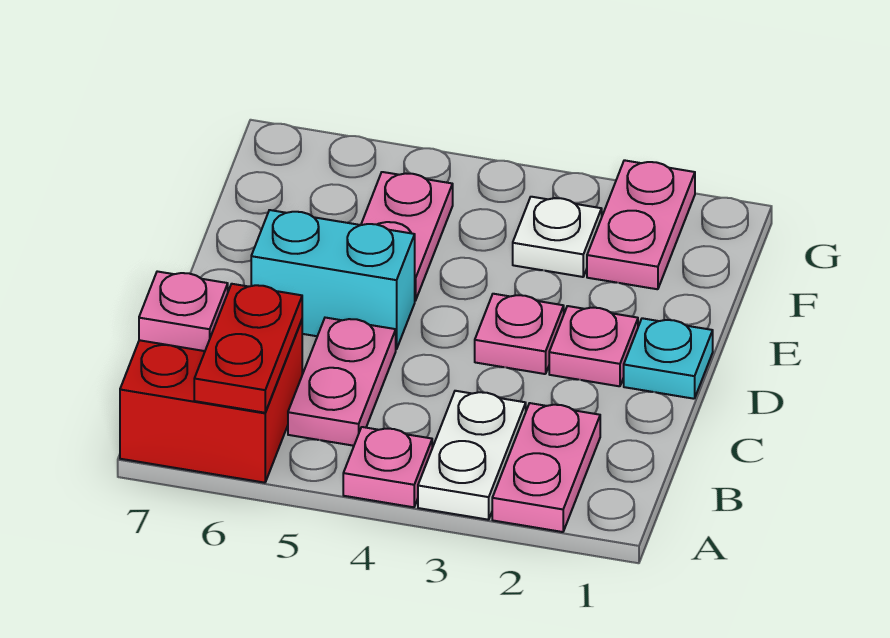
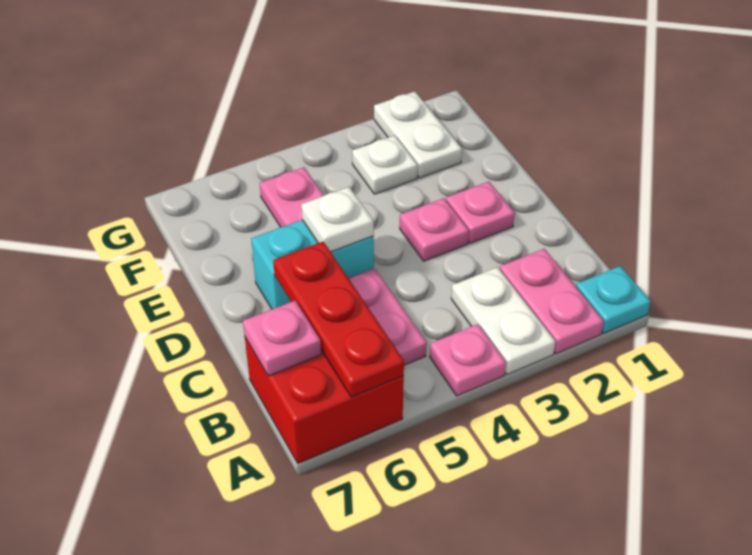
red plate A6:B6 level 2 -> red plate A6:C6 level 2
cyan plate D1 level 1 -> cyan plate A1 level 1
none -> white plate D5 level 2
pink plate F2:G2 level 1 -> white plate F2:G2 level 1

